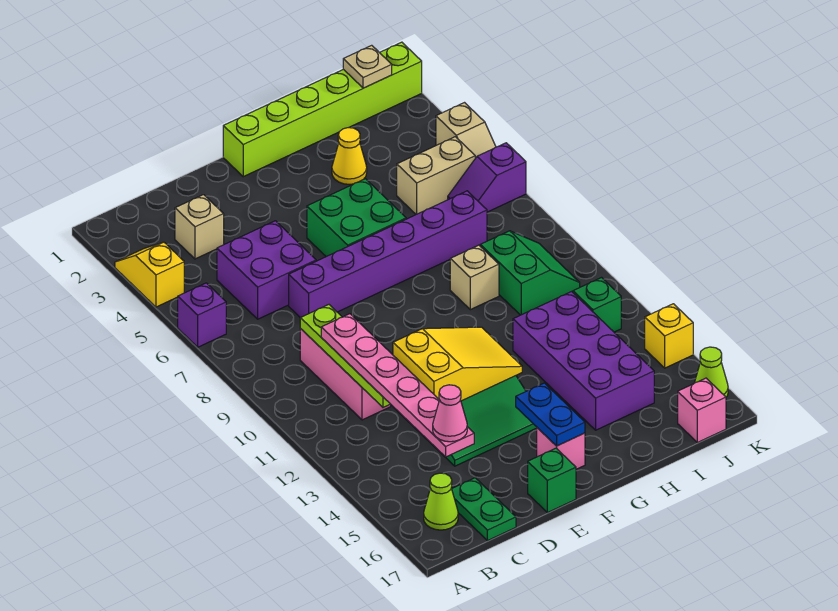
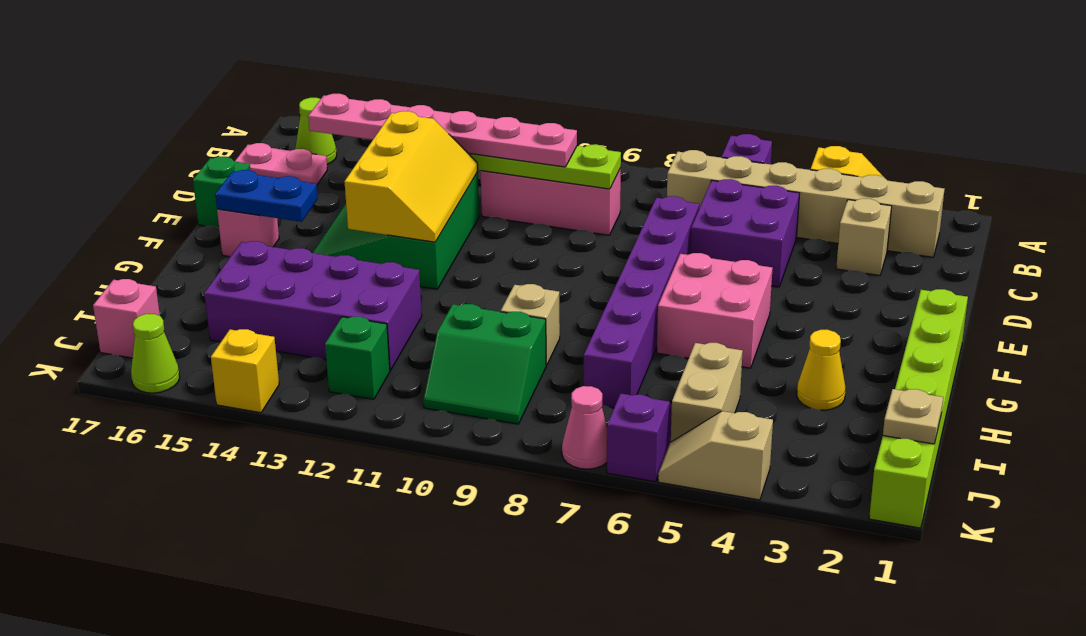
none -> tan brick B2:B7 level 1
pink cone C15 level 4 -> pink cone K7 level 1
green plate C16:C17 level 1 -> pink plate C16:C17 level 1
yellow slope D12:F13 level 2 top D -> yellow slope D12:F13 level 2 top 13
green brick F5:G6 level 1 -> pink brick F5:G6 level 1

